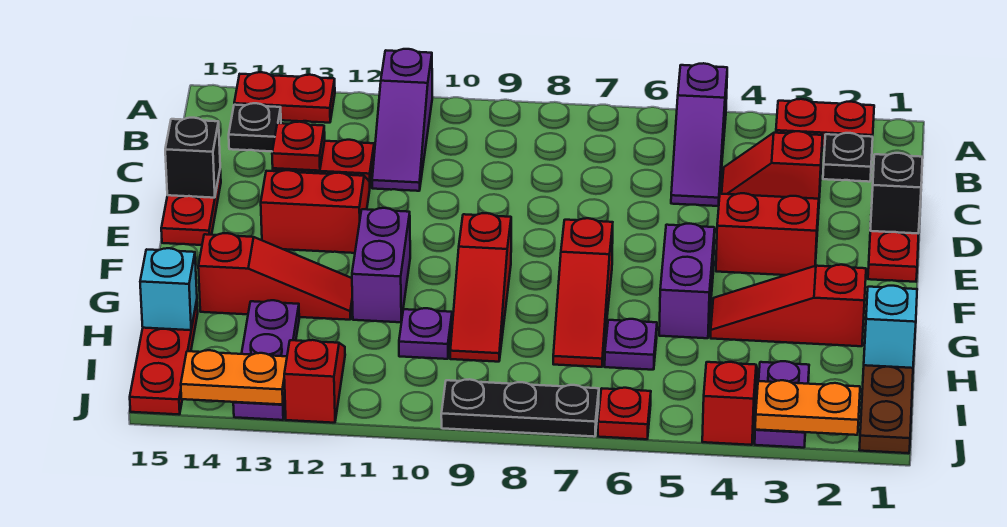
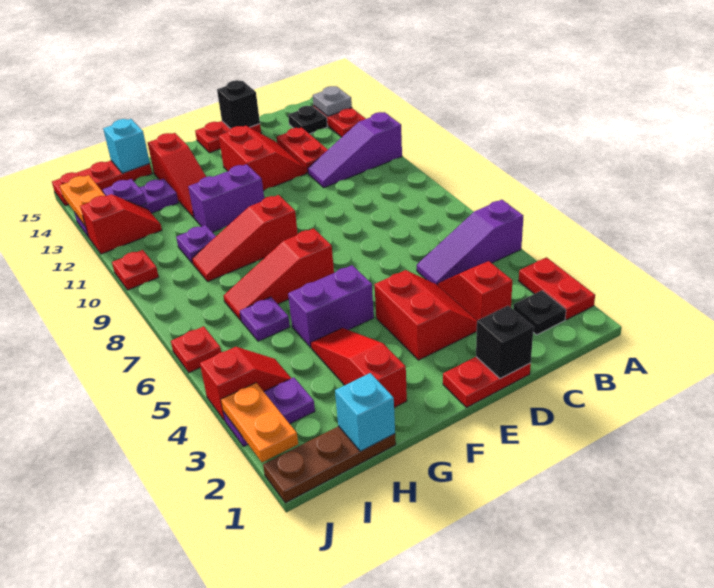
none -> grey plate A14 level 2
red plate C13 level 2 -> red plate J10 level 1
none -> purple plate I13 level 2
black plate J7:J9 level 1 -> none

